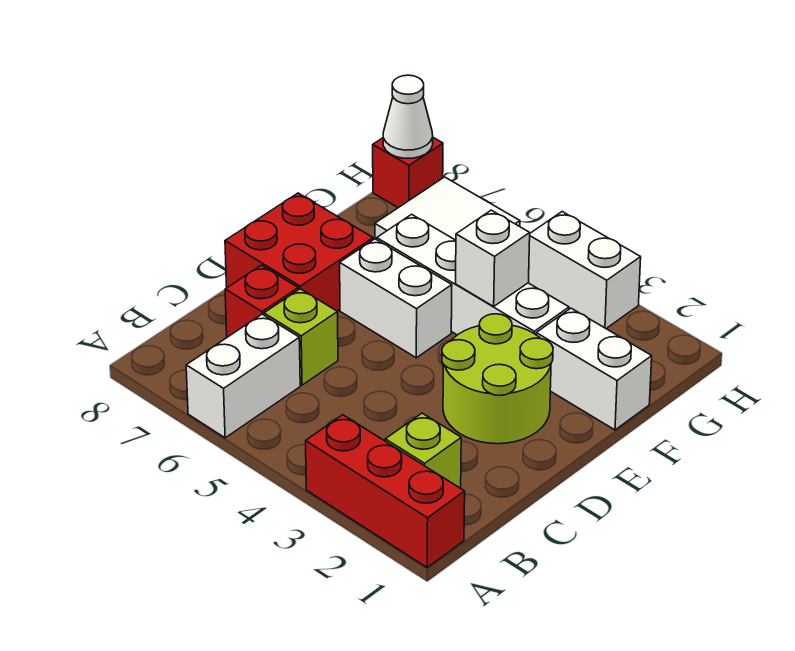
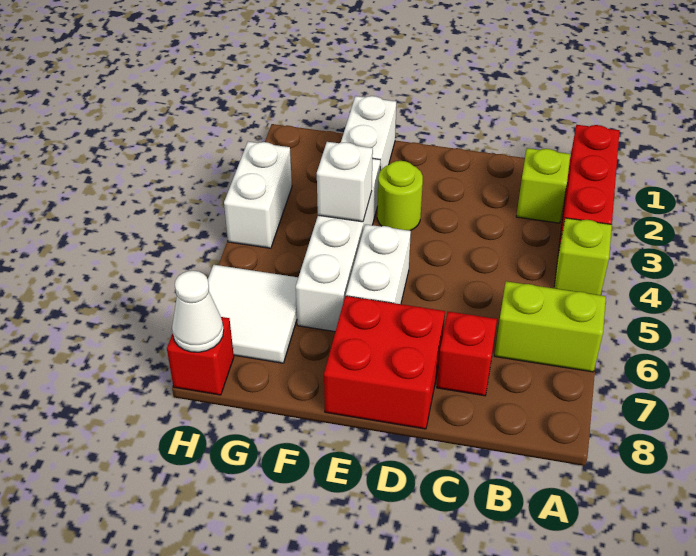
white brick A6:B6 level 1 -> lime brick A6:B6 level 1
lime brick C6 level 1 -> lime brick A4 level 1
lime round brick D2:E3 level 1 -> lime round brick E3 level 1

